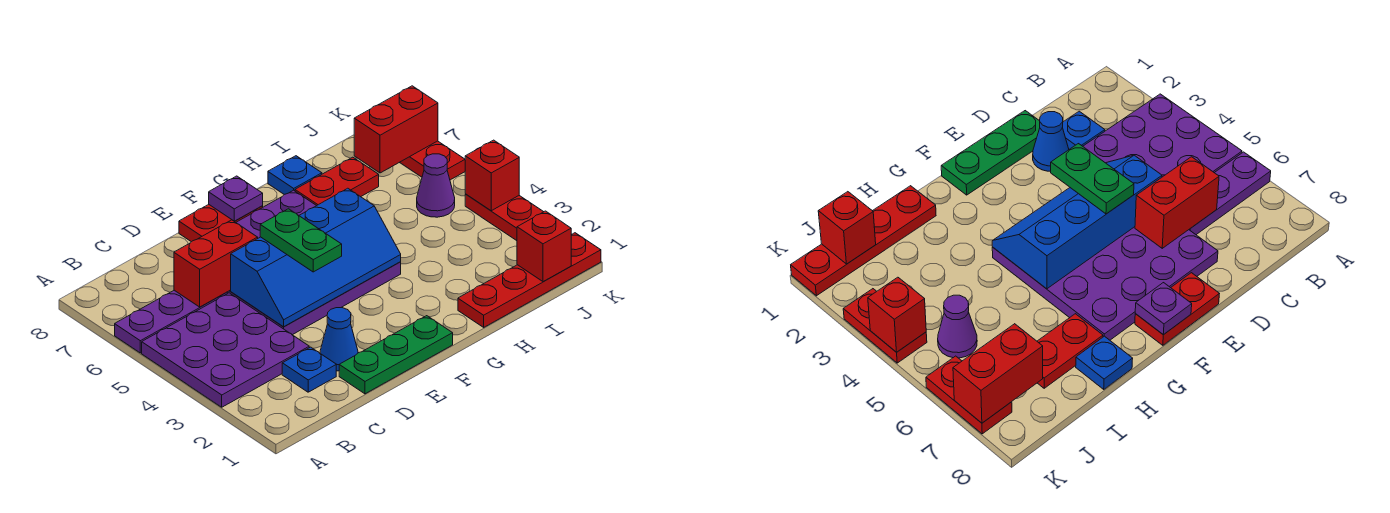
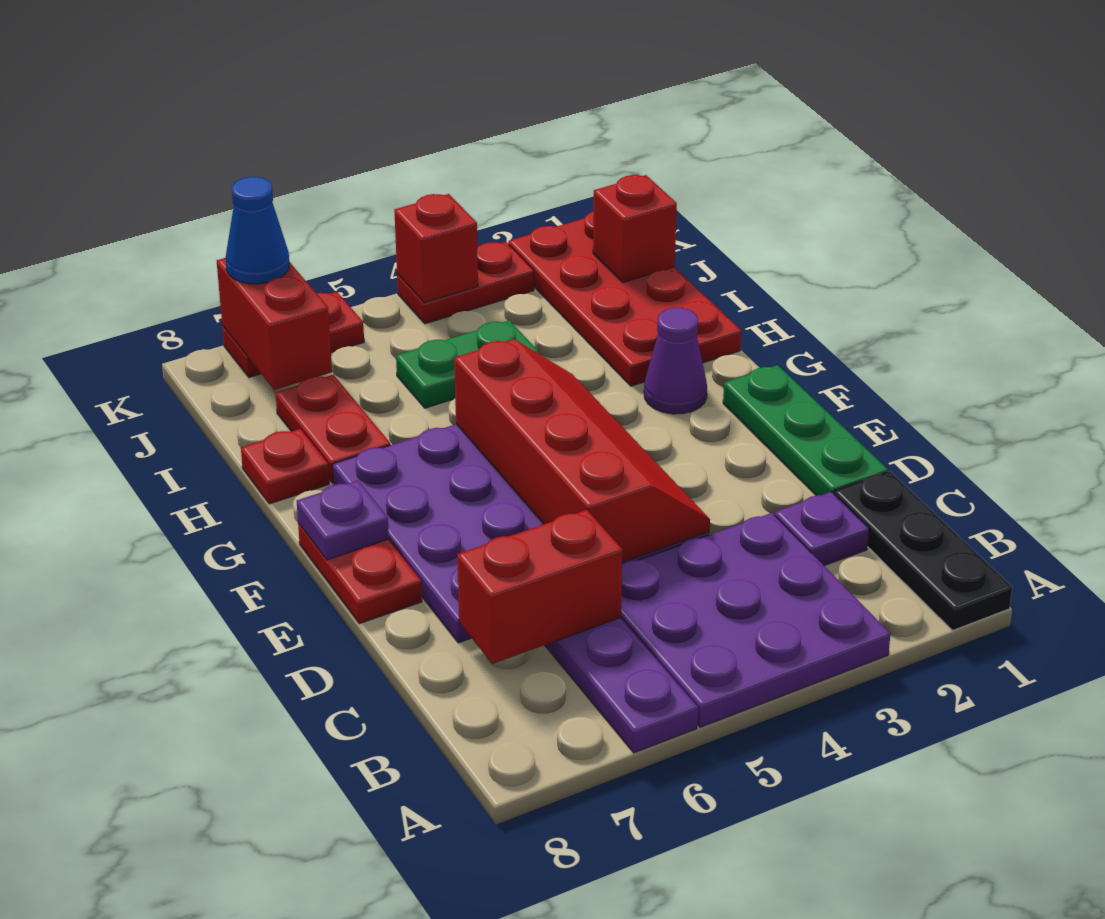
none -> black plate A1:C1 level 1
blue plate C2 level 1 -> purple plate C2 level 1
red brick C6:D6 level 2 -> red brick C6:C7 level 2
blue cone D2 level 1 -> blue cone K7 level 3
blue slope D4:G5 level 2 top 5 -> red slope D4:G5 level 2 top 5
green plate E4:E5 level 3 -> green plate I4:I5 level 1
red plate H1:K1 level 1 -> red plate H1:K2 level 1
blue plate H8 level 1 -> red plate H8 level 1
purple cone J5 level 1 -> purple cone G2 level 1

